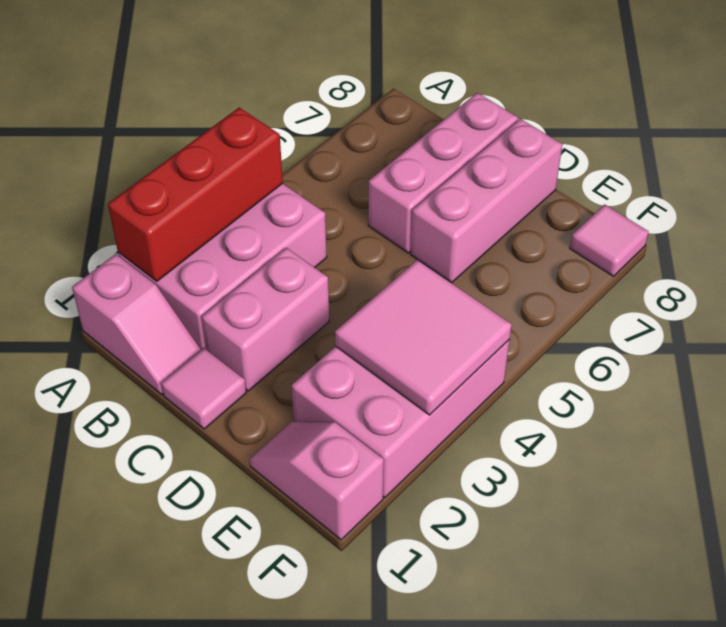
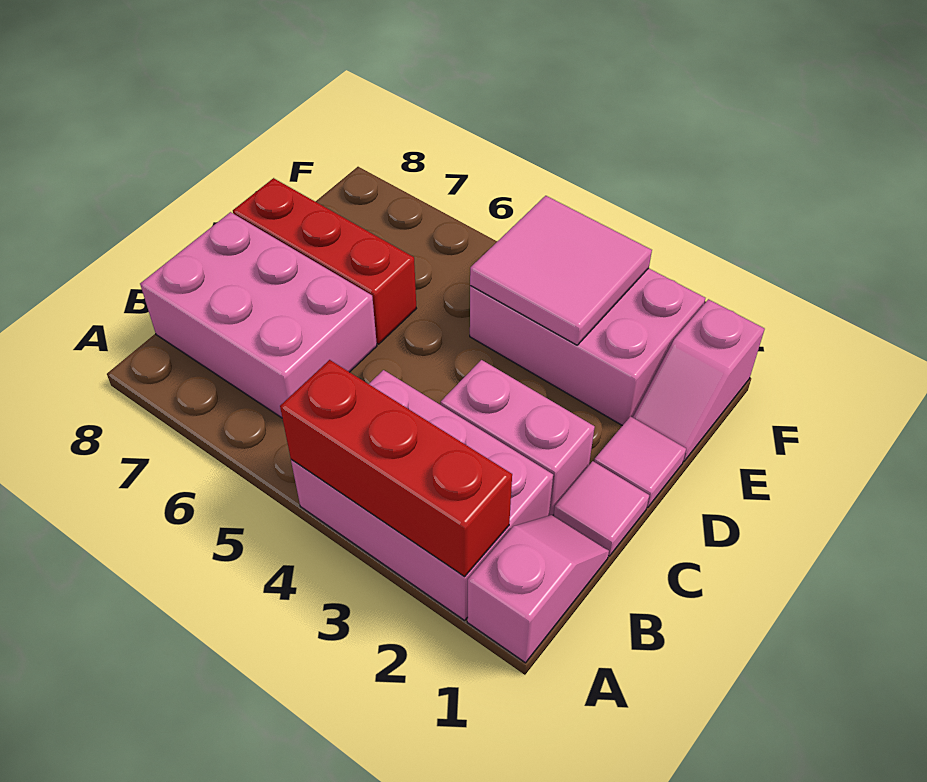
pink brick C6:C8 level 1 -> pink brick B6:C8 level 1
pink brick D6:D8 level 1 -> red brick D6:D8 level 1
pink tile F8 level 1 -> pink tile D1 level 1

